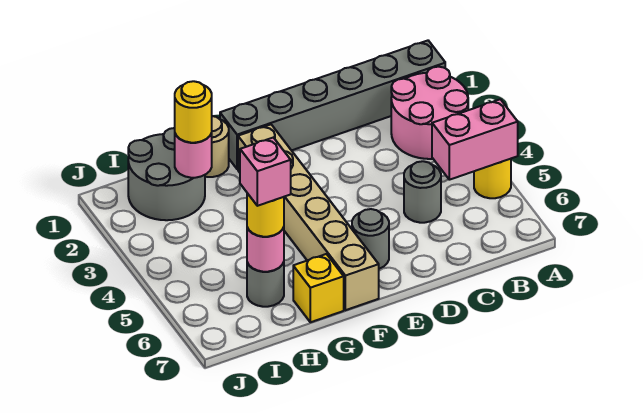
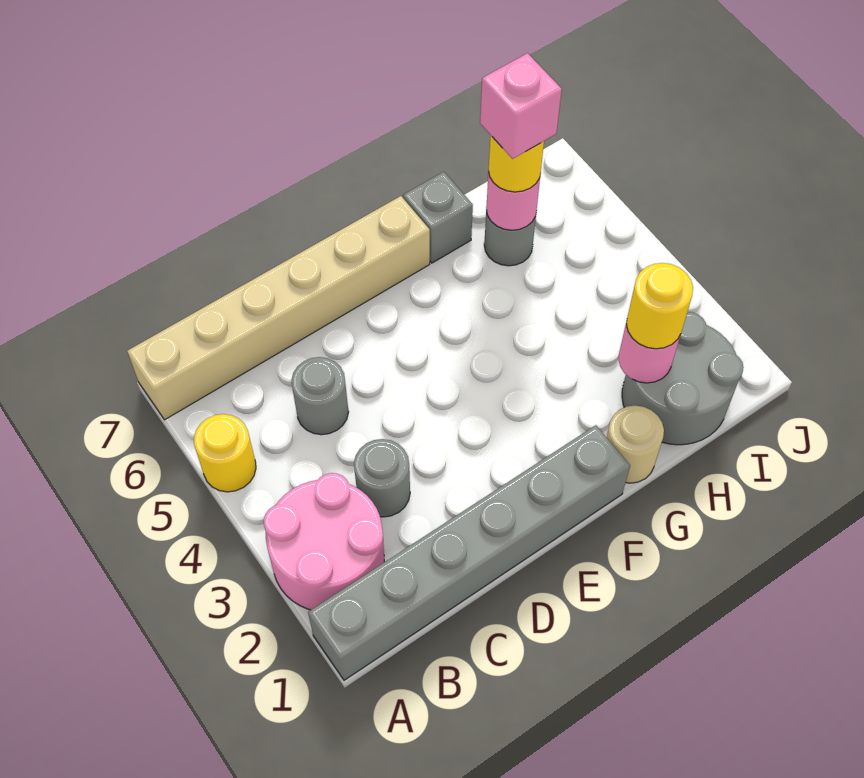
pink brick A5:B5 level 2 -> none
grey round brick E6 level 1 -> grey round brick C3 level 1
tan brick F2:F7 level 1 -> tan brick A7:F7 level 1
yellow brick G7 level 1 -> grey brick G7 level 1

